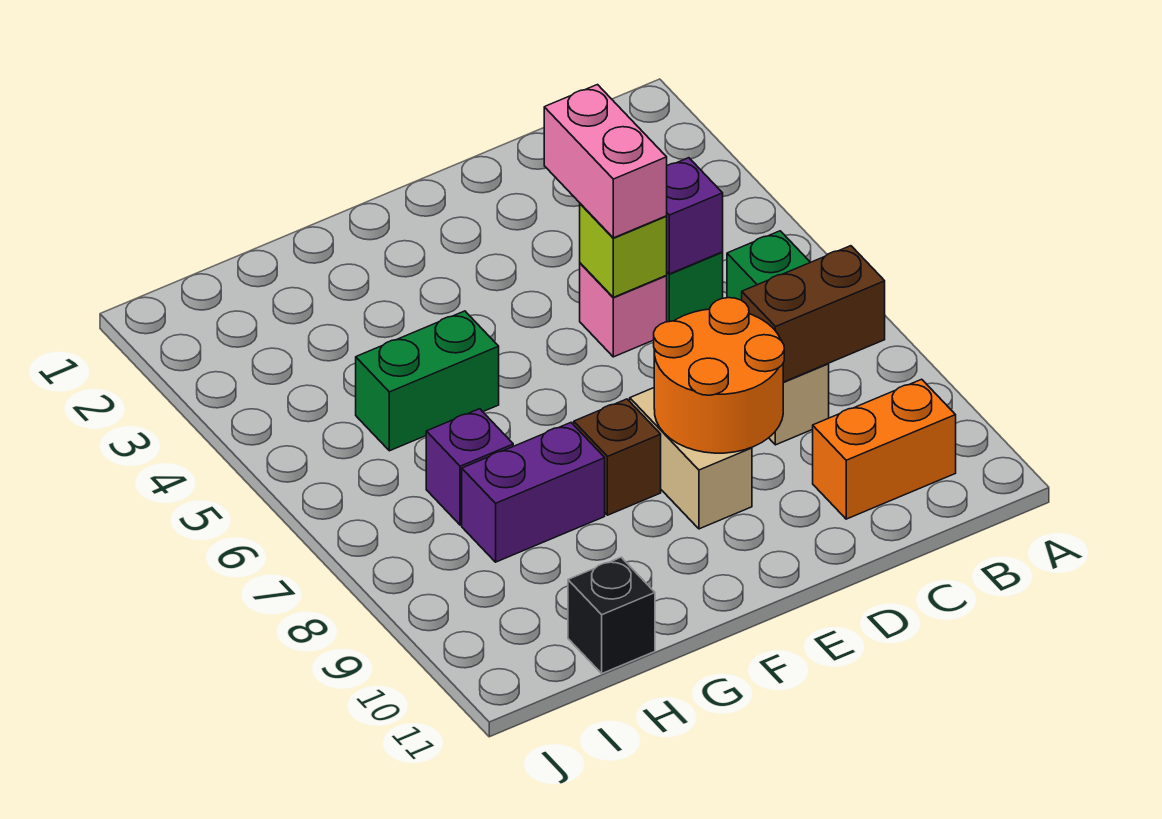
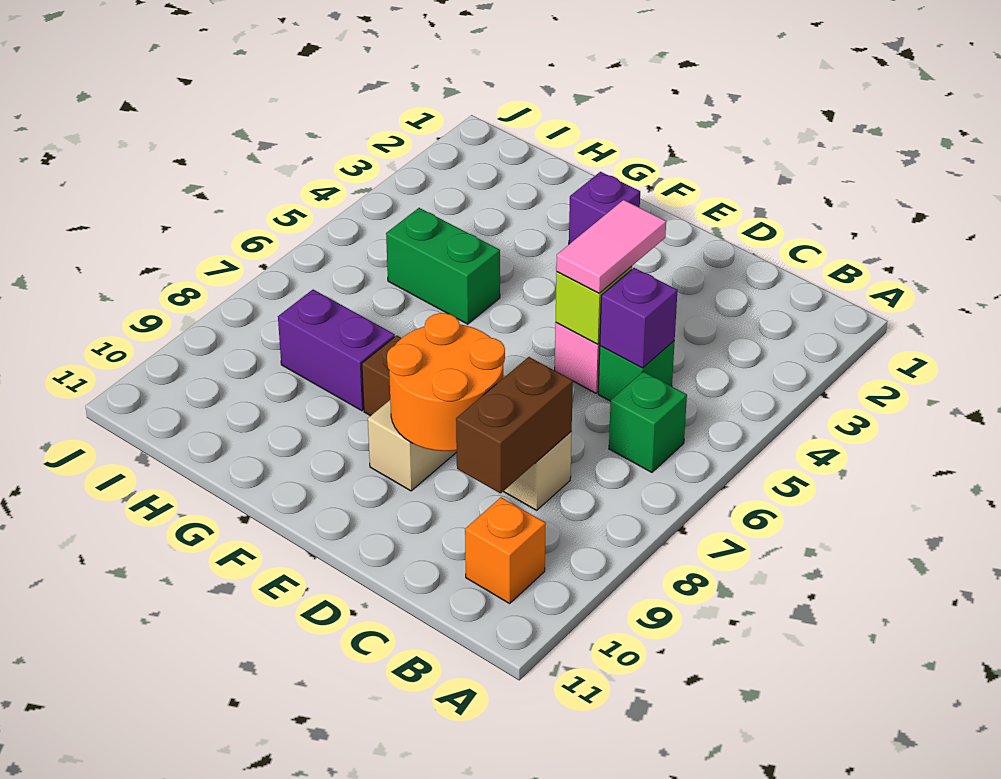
brown brick B8:C8 level 2 -> brown brick C8:C9 level 2
orange brick B10:C10 level 1 -> orange brick B10 level 1
pink brick D4:D5 level 3 -> pink tile D4:D5 level 3
purple brick H7 level 1 -> purple brick F2 level 1
black brick H11 level 1 -> none

